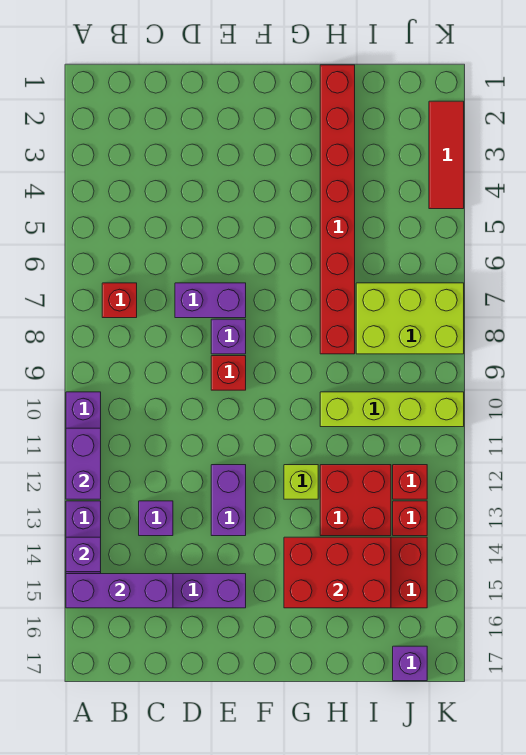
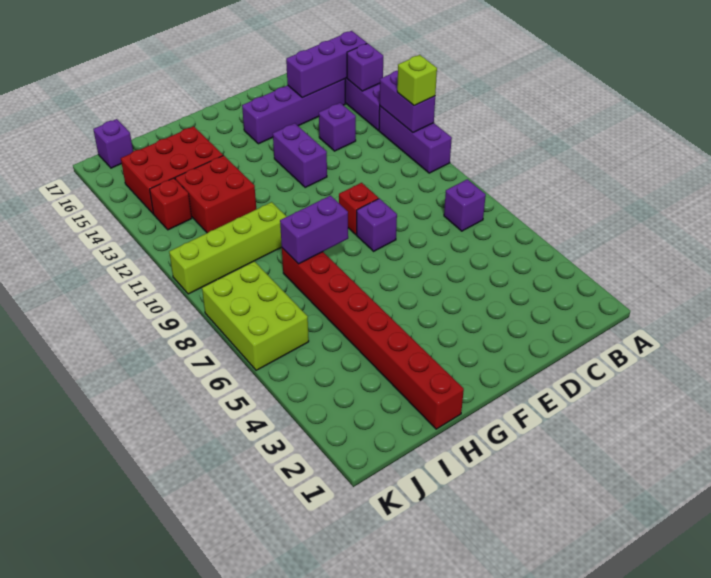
red brick B7 level 1 -> purple brick B7 level 1
purple brick D7:E7 level 1 -> purple brick G8:H8 level 2
lime brick G12 level 1 -> lime brick A11 level 3
red brick G14:I15 level 2 -> none
lime brick I7:K8 level 1 -> lime brick J6:K8 level 1
red brick J12 level 1 -> none
red tile K2:K4 level 1 -> none

